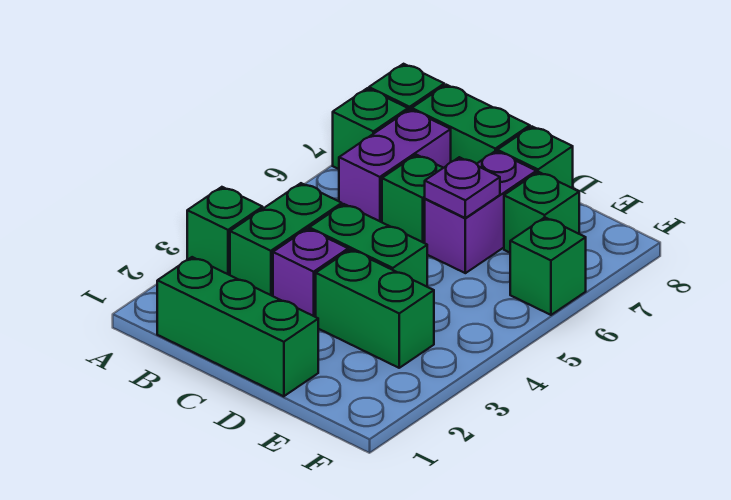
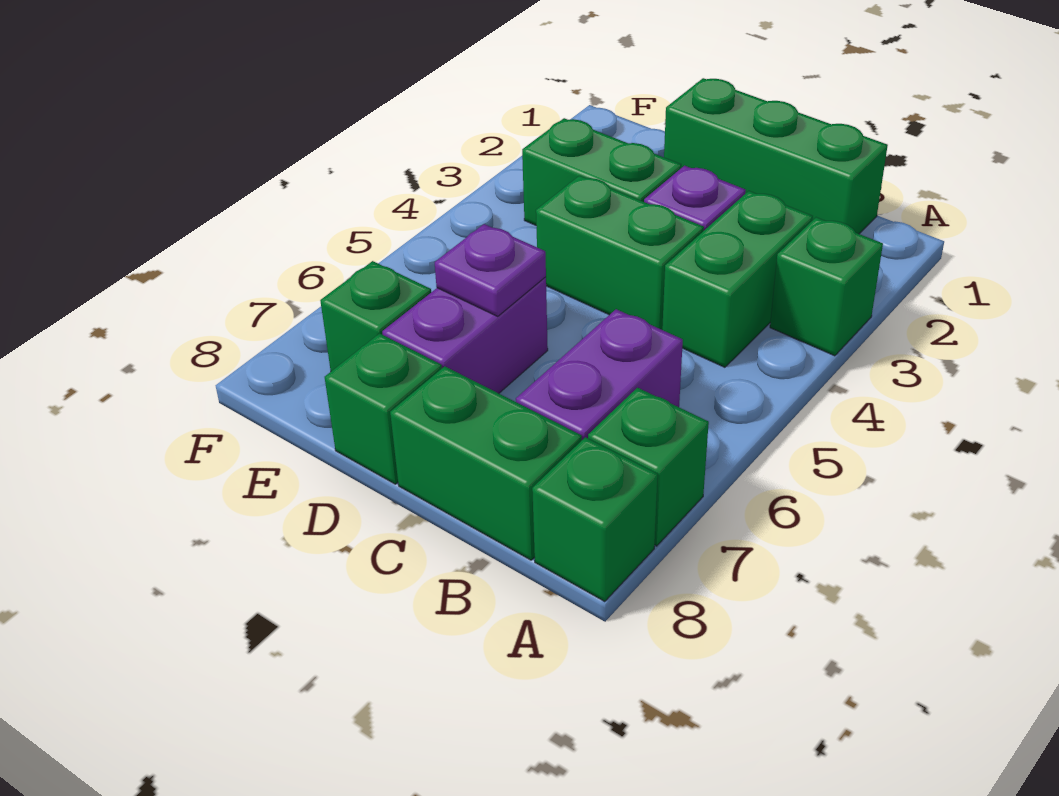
green brick C6 level 1 -> none
green brick F6 level 1 -> none

